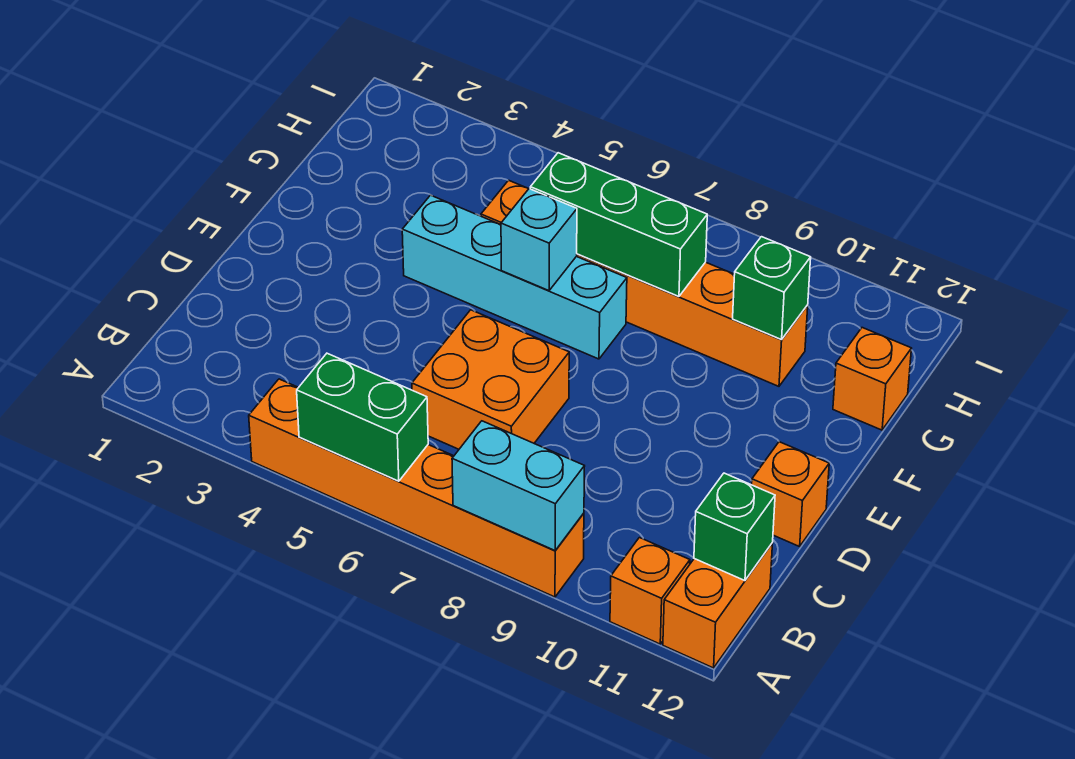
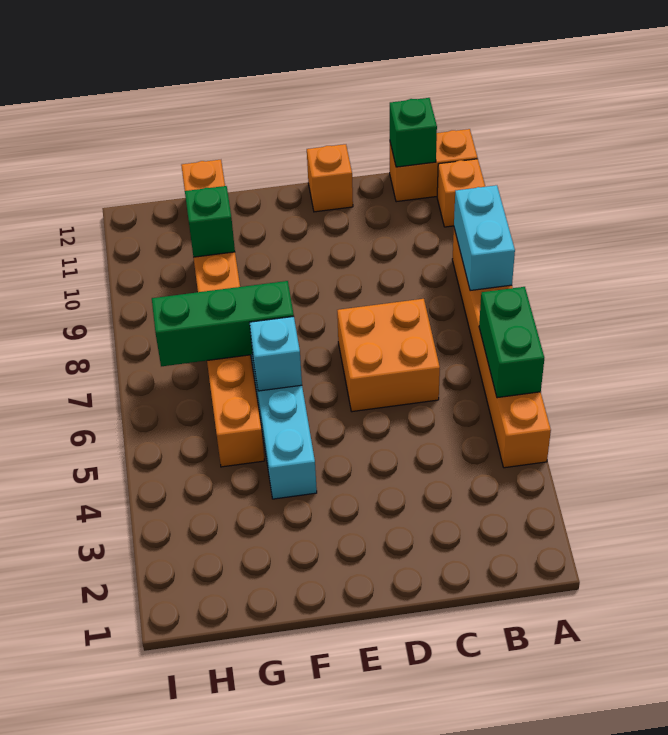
green brick G6:G8 level 2 -> green brick F7:H7 level 2

